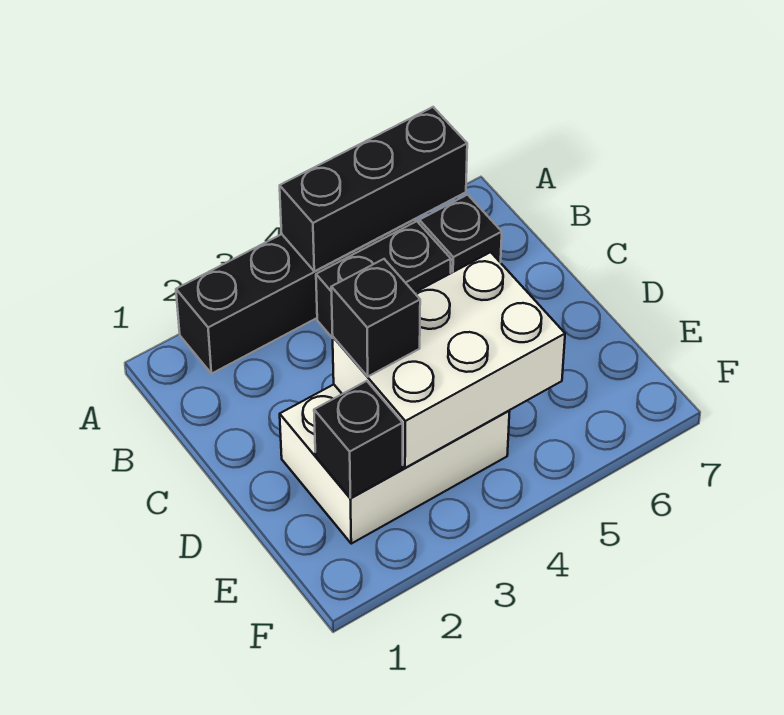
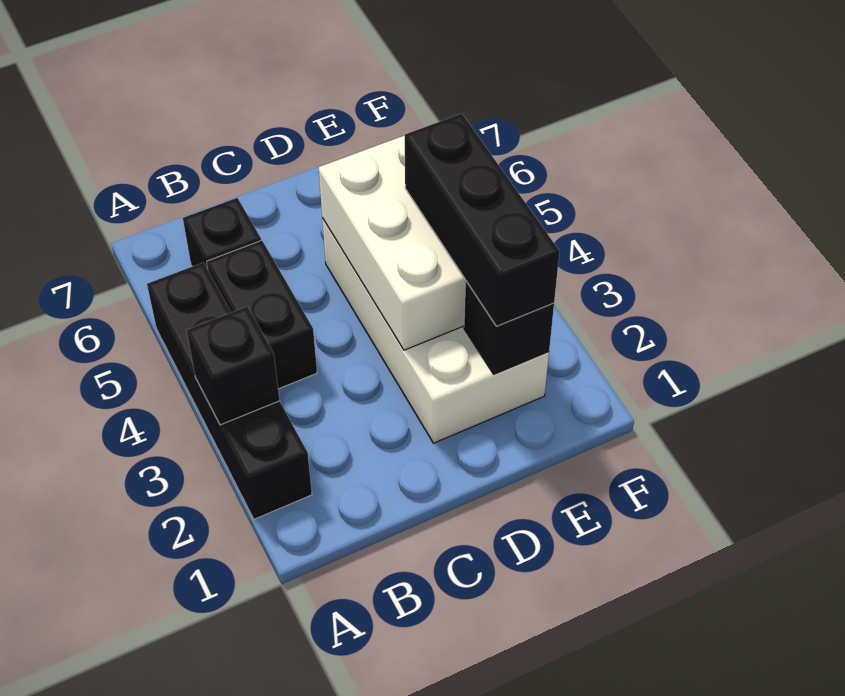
black brick A4:A6 level 2 -> black brick E2:E4 level 3
white brick D2:E4 level 1 -> white brick D2:E5 level 1
black brick D3 level 3 -> black brick A3 level 2

